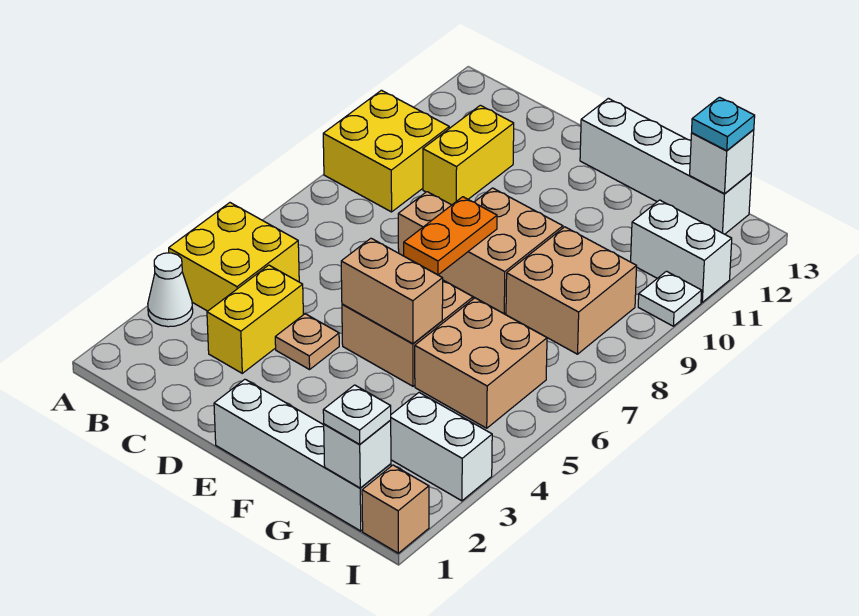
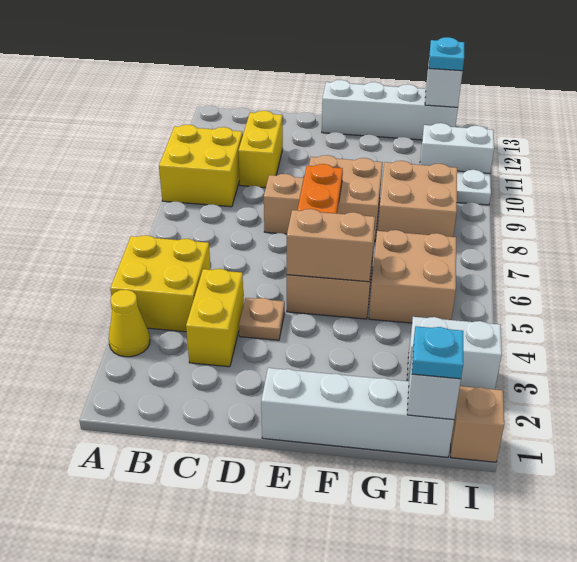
white cone A3 level 1 -> yellow cone A3 level 1
white plate H1 level 3 -> cyan plate H1 level 3

